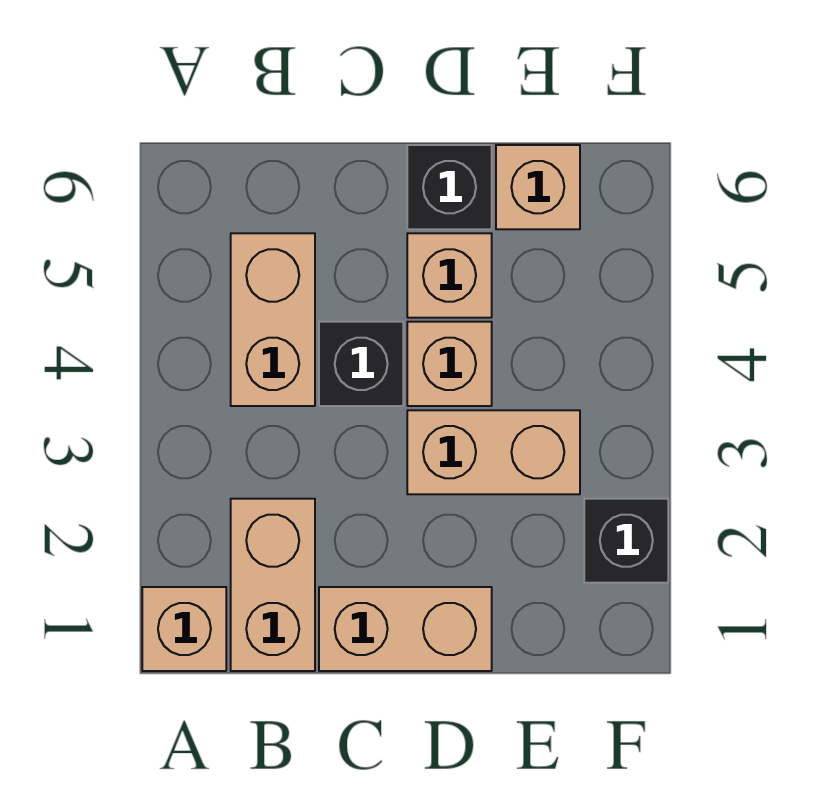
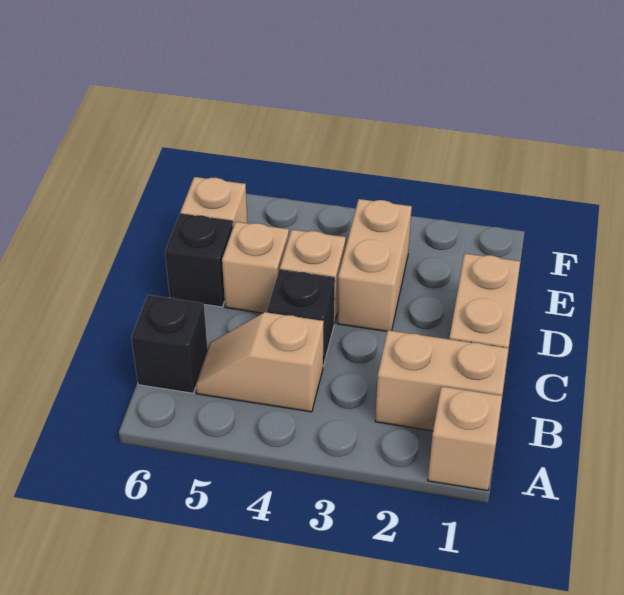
tan brick B4:B5 level 1 -> tan slope B4:B5 level 1 top 4
black brick F2 level 1 -> black brick B6 level 1

